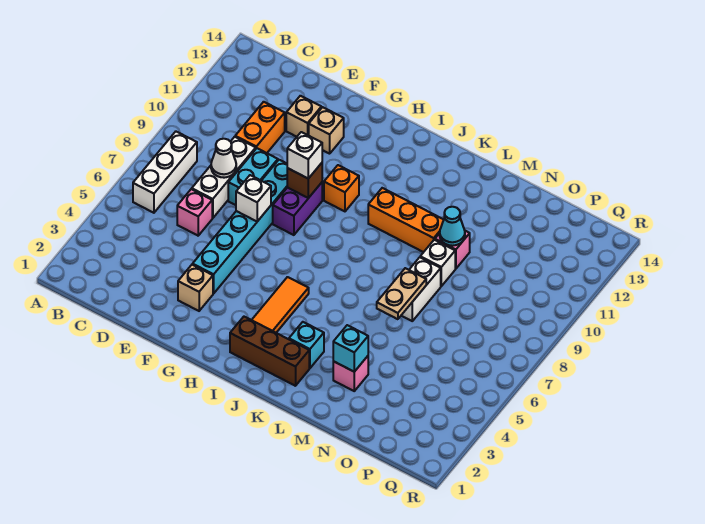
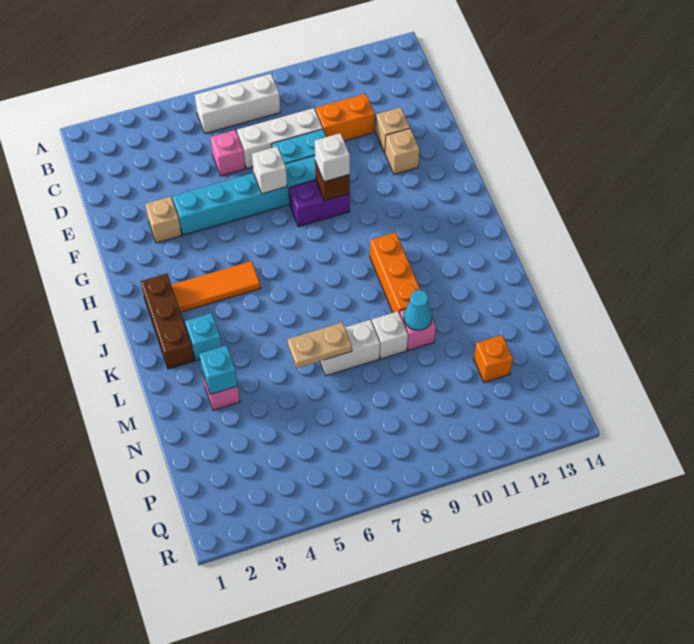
white cone D8 level 2 -> none
orange brick H10 level 1 -> orange brick O12 level 1

